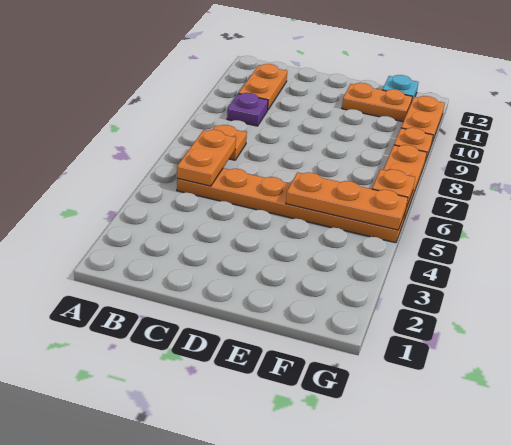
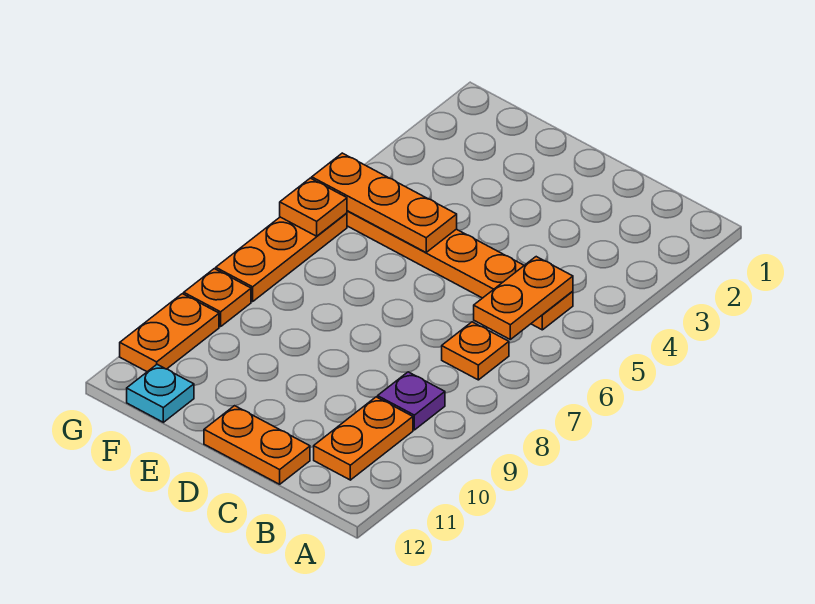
orange plate E11:F11 level 1 -> orange plate C12:D12 level 1

